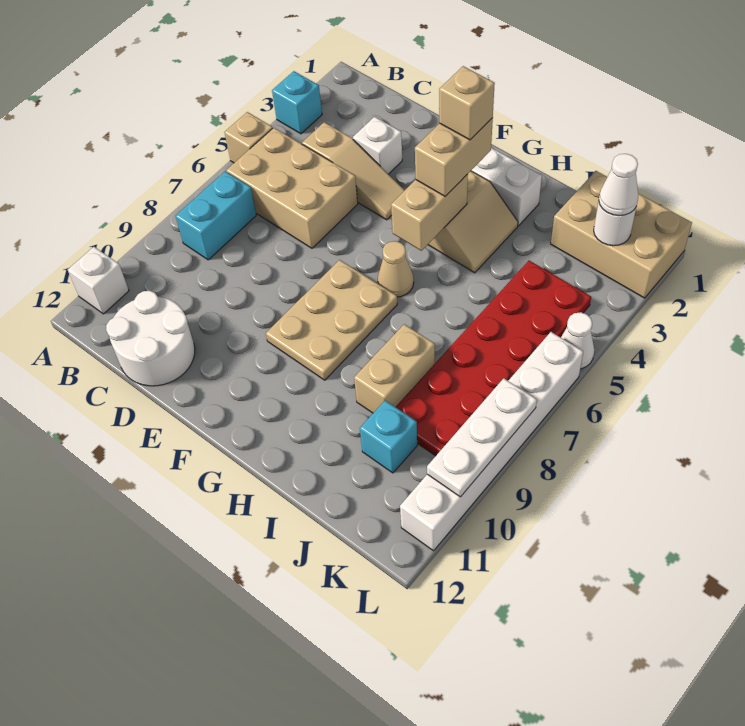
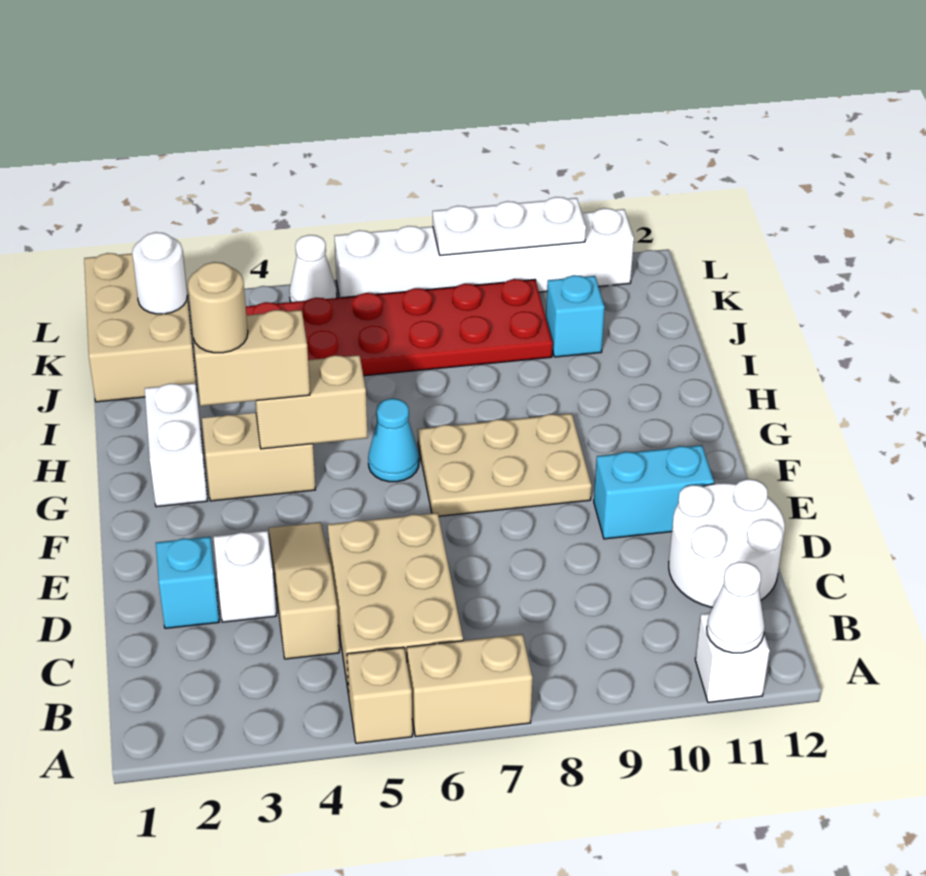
cyan brick A3 level 1 -> cyan brick D2 level 1
cyan brick B7:B8 level 1 -> cyan brick E10:E11 level 1
tan brick G3 level 4 -> tan round brick G3 level 4
tan cone G6 level 1 -> cyan cone G6 level 1
tan brick I8:I9 level 1 -> tan brick A6:A7 level 1
white cone K2 level 3 -> white cone A11 level 2

